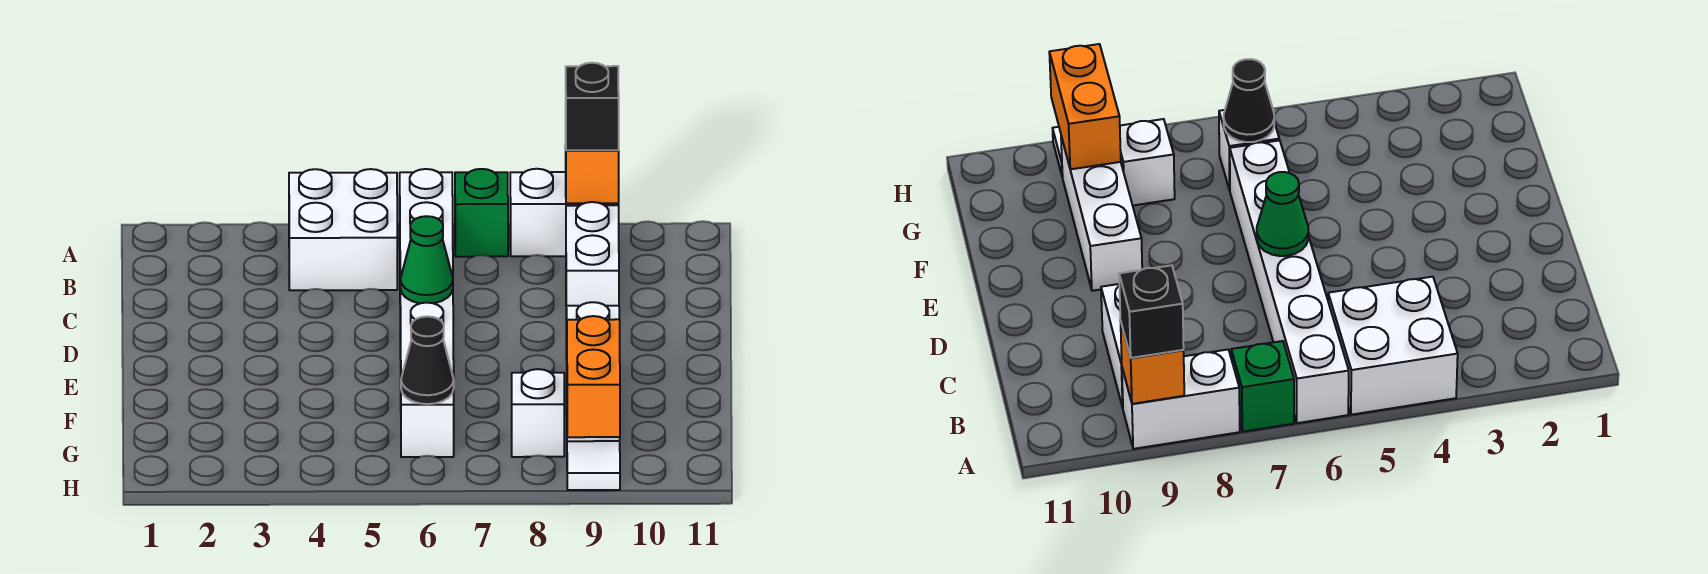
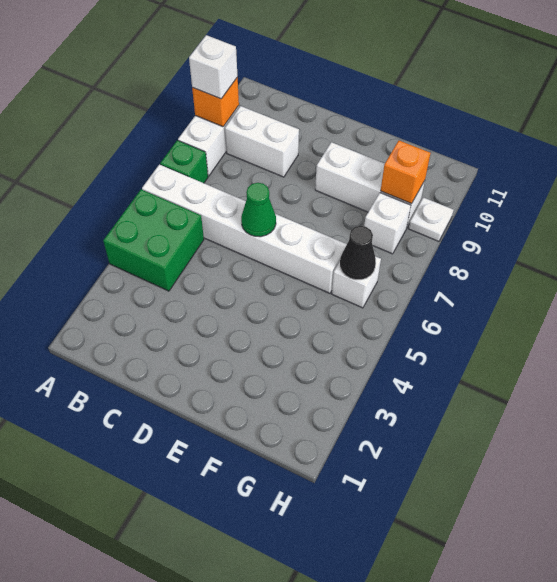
white brick A4:B5 level 1 -> green brick A4:B5 level 1
black brick A9 level 3 -> white brick A9 level 3
orange brick G9:H9 level 2 -> orange brick G9 level 2
white tile H9 level 1 -> white plate H9 level 1

